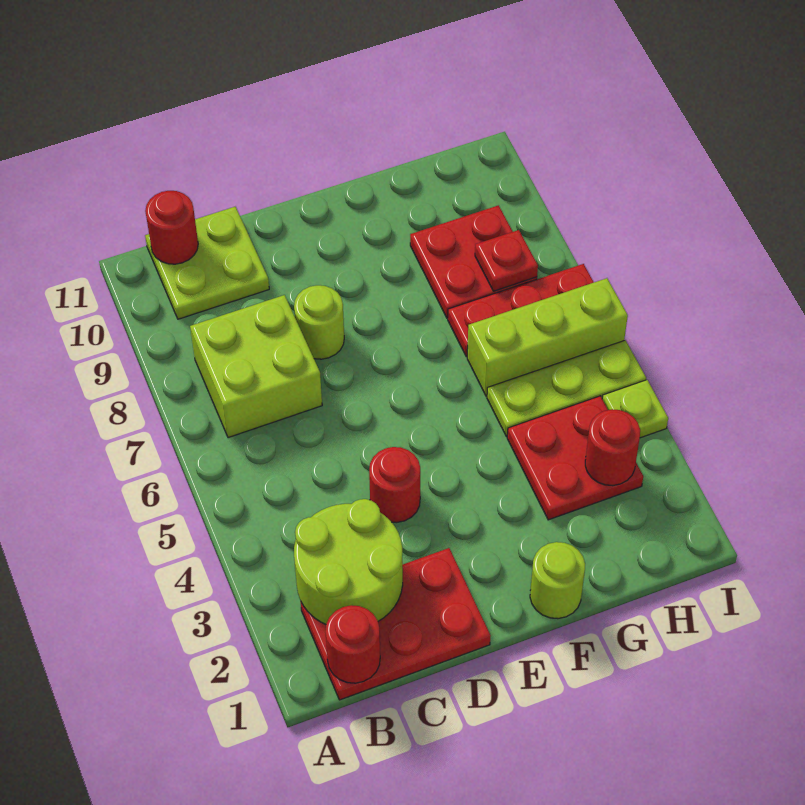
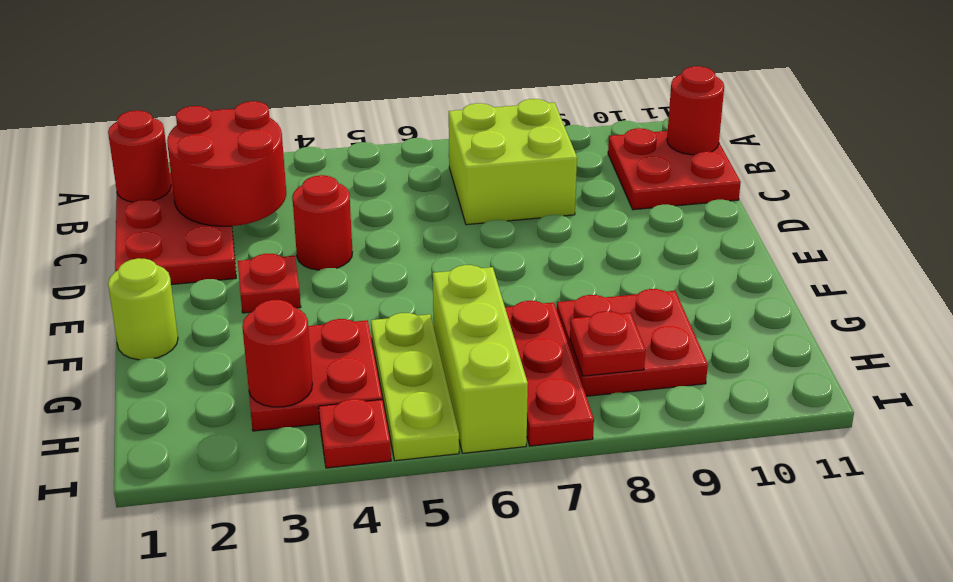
lime round brick B2:C3 level 2 -> red round brick B2:C3 level 2
lime plate B10:C11 level 1 -> red plate B10:C11 level 1
lime round brick D8 level 1 -> none
none -> red plate E3 level 1
lime plate I4 level 1 -> red plate I4 level 1

